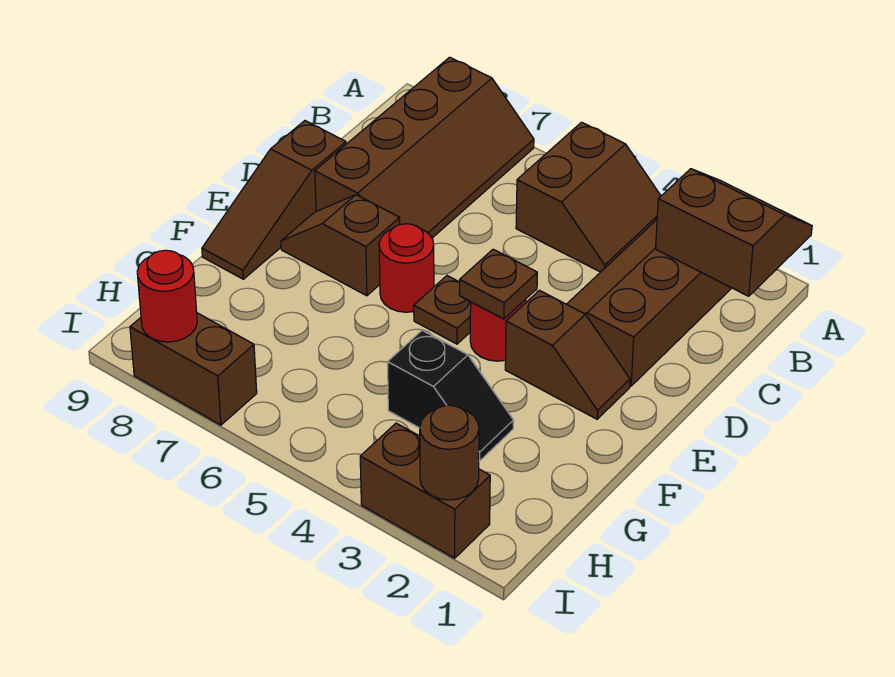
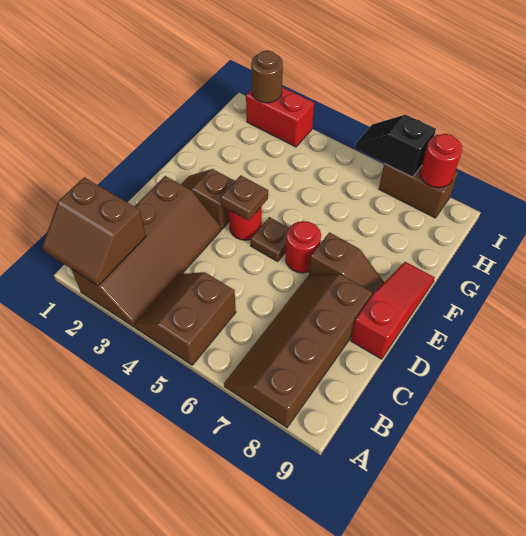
brown slope D9:F9 level 1 top D -> red slope D9:F9 level 1 top D
black slope G3:G4 level 1 top 4 -> black slope I6:I7 level 2 top 7
brown brick I2:I3 level 1 -> red brick I2:I3 level 1

